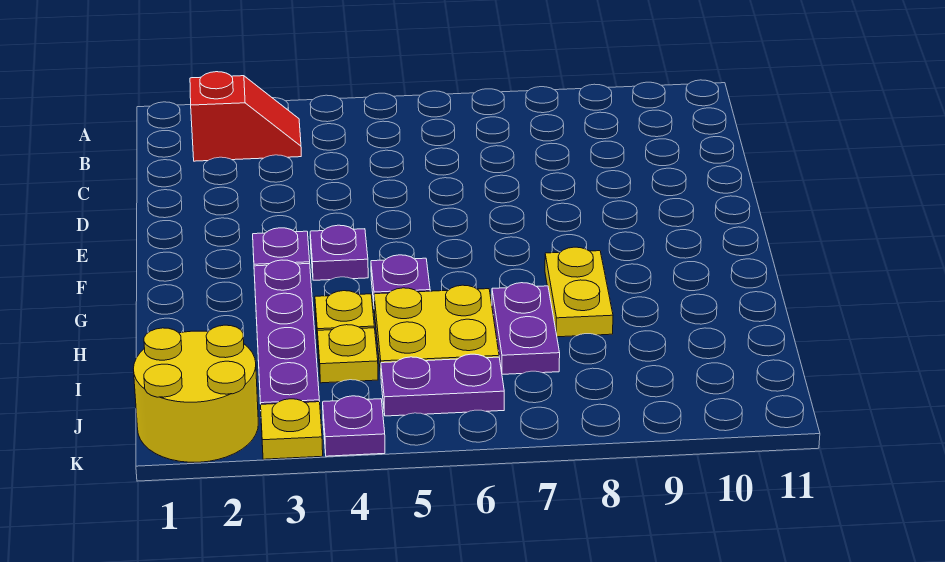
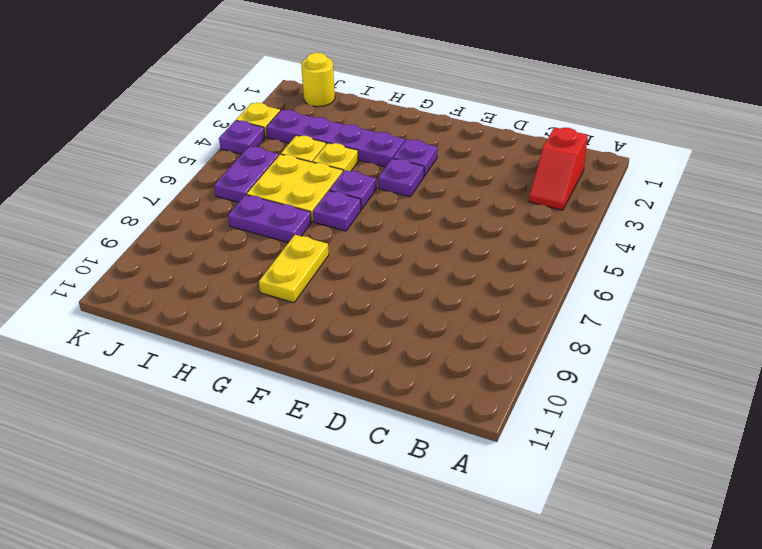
none -> purple plate G6 level 1
yellow plate G8:H8 level 1 -> yellow plate G8:G9 level 1
yellow round brick J1:K2 level 1 -> yellow round brick J1 level 1

